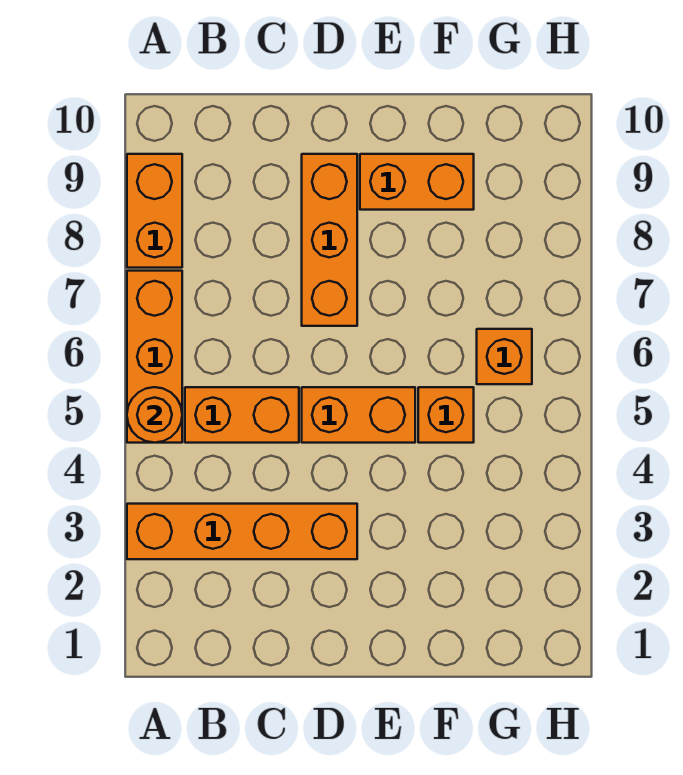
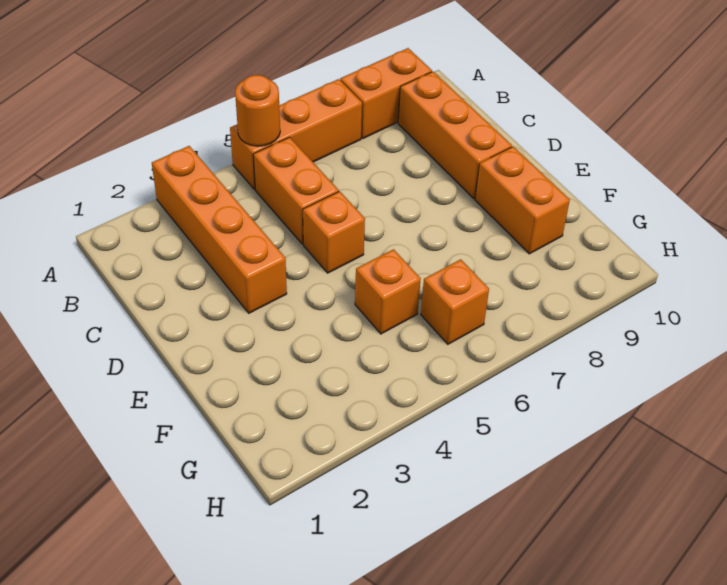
orange brick D5:E5 level 1 -> orange brick D5 level 1
orange brick D7:D9 level 1 -> orange brick B9:D9 level 1

